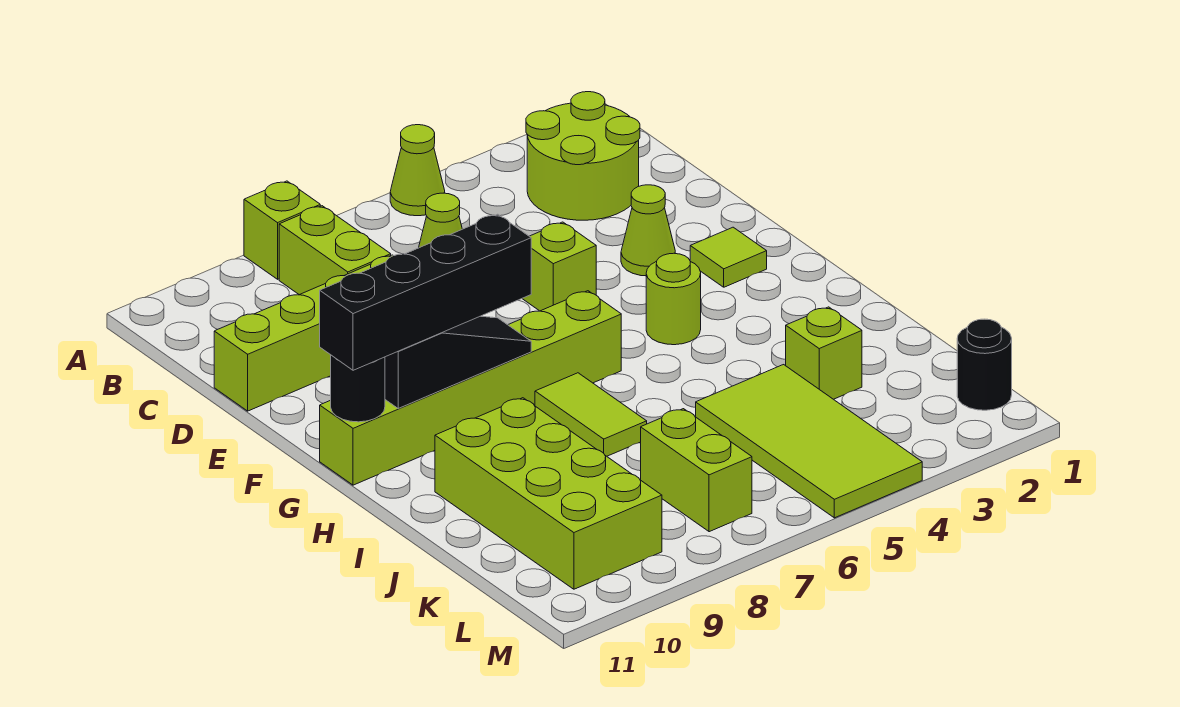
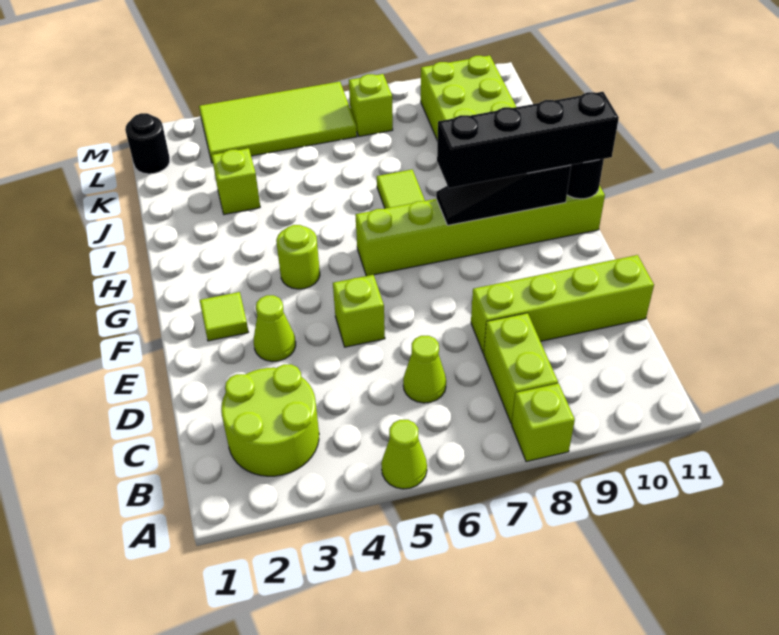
lime tile J4:M5 level 1 -> lime tile L3:M6 level 1
lime brick K7:L7 level 1 -> lime brick L7 level 1

